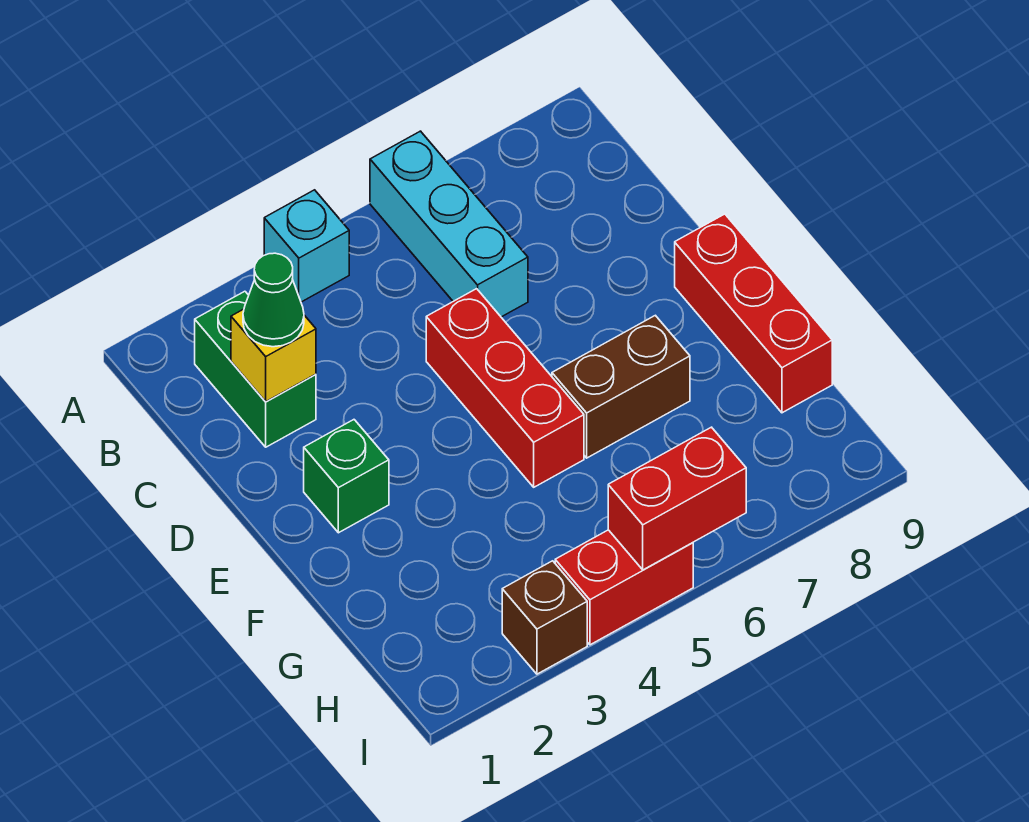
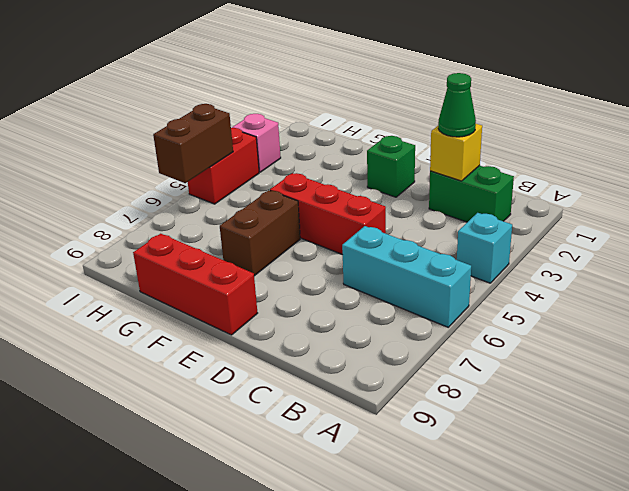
brown brick I3 level 1 -> pink brick I3 level 1
red brick I5:I6 level 2 -> brown brick I5:I6 level 2

